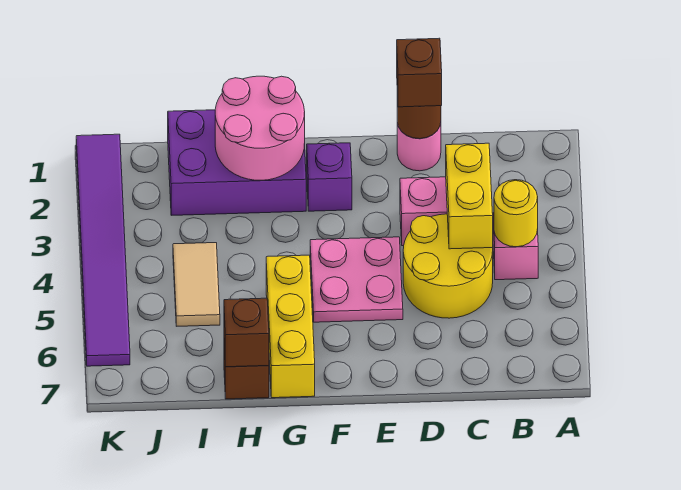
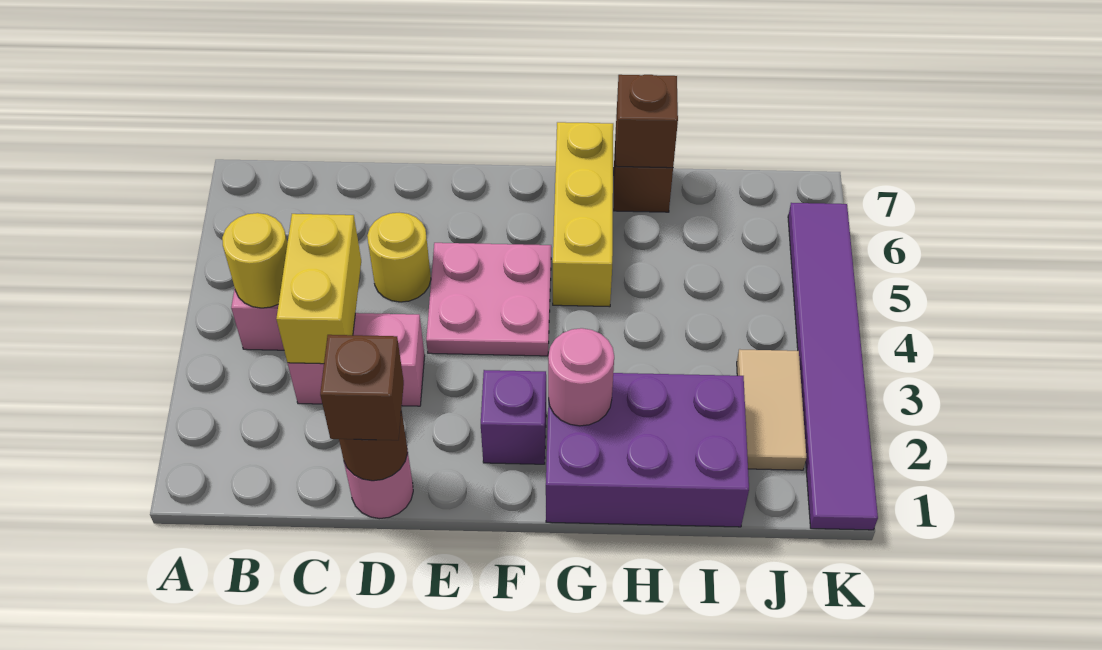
yellow round brick C4:D5 level 1 -> yellow round brick D5 level 1
pink round brick G1:H2 level 2 -> pink round brick G2 level 2
tan tile I4:I5 level 1 -> tan tile J2:J3 level 1

